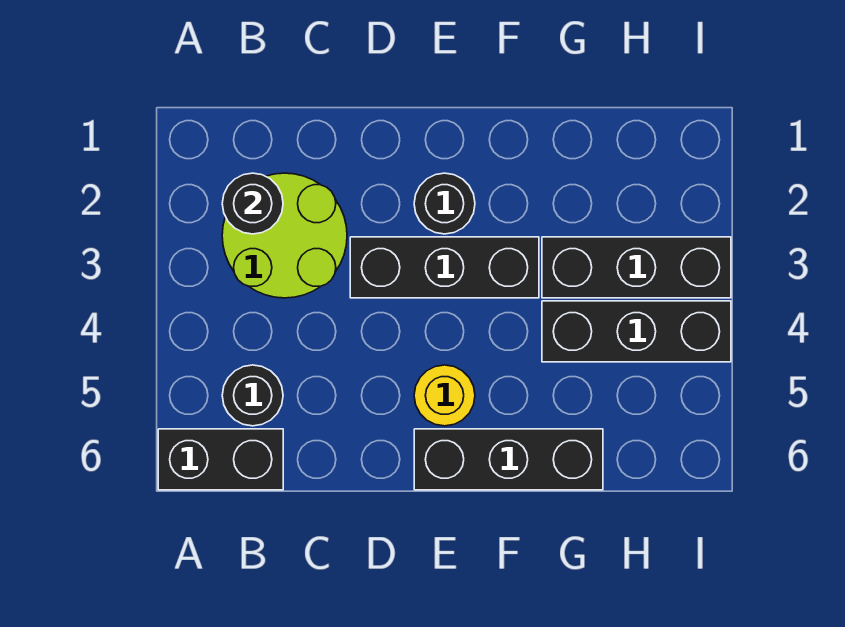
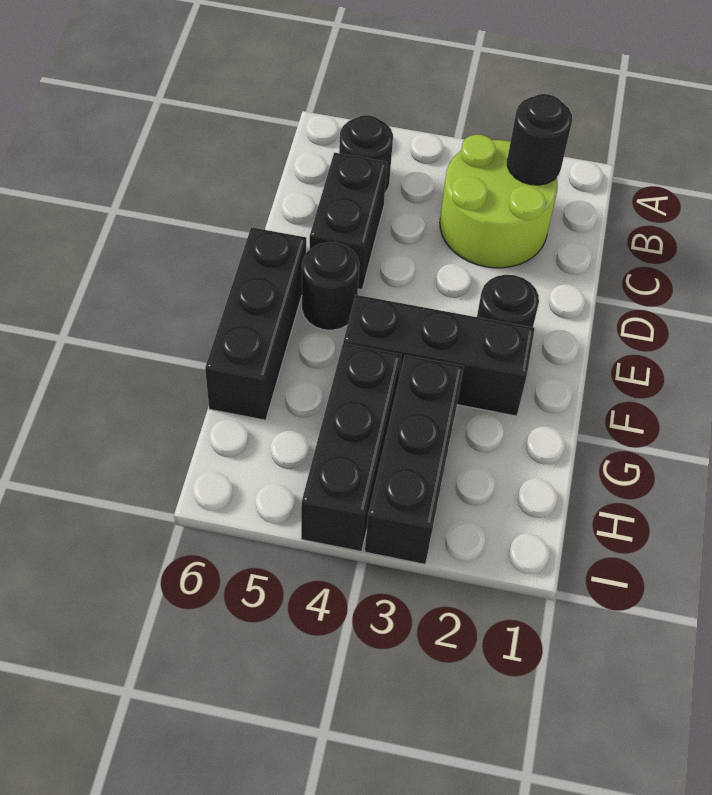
black brick A6:B6 level 1 -> black brick C5:D5 level 1
black brick D3:F3 level 1 -> black brick F2:F4 level 1
yellow round brick E5 level 1 -> black round brick E5 level 1

